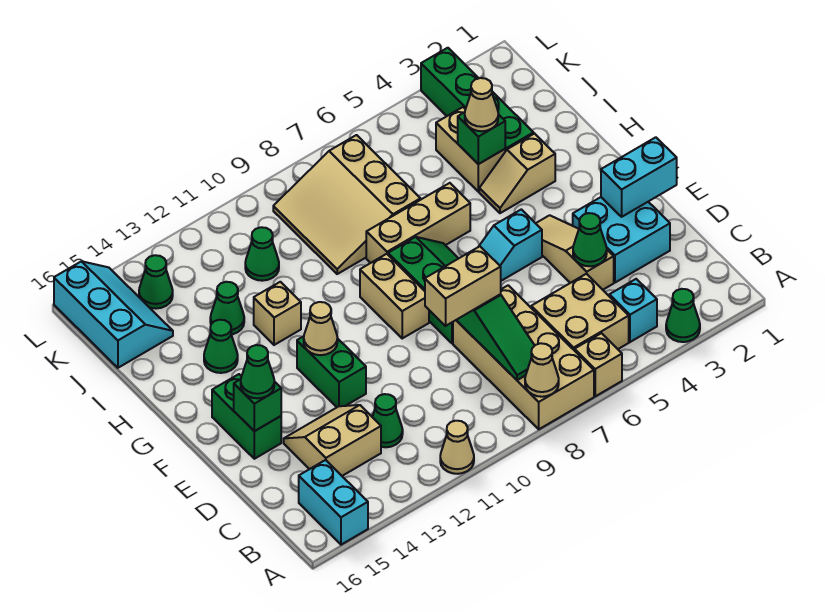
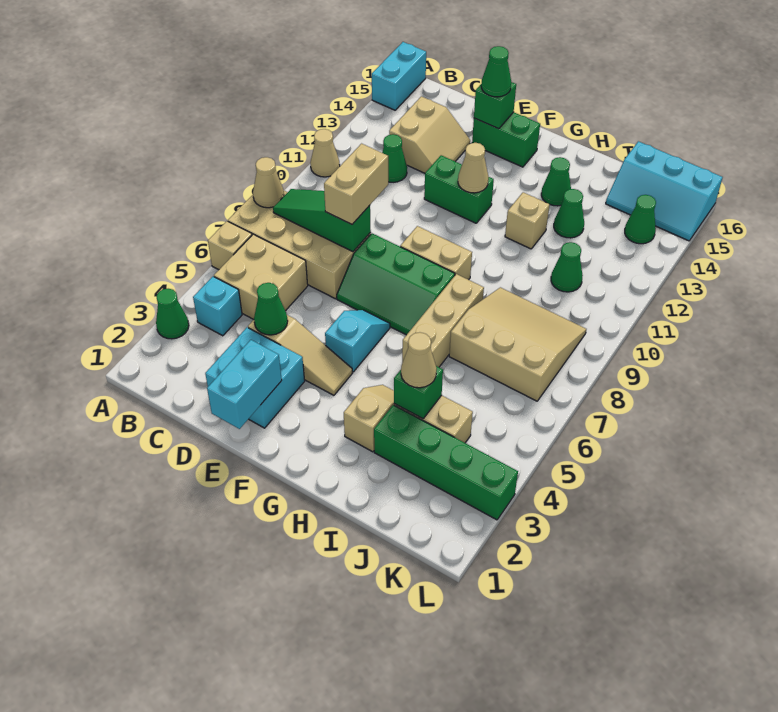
cyan brick A15:B15 level 1 -> cyan brick A15:A16 level 1

